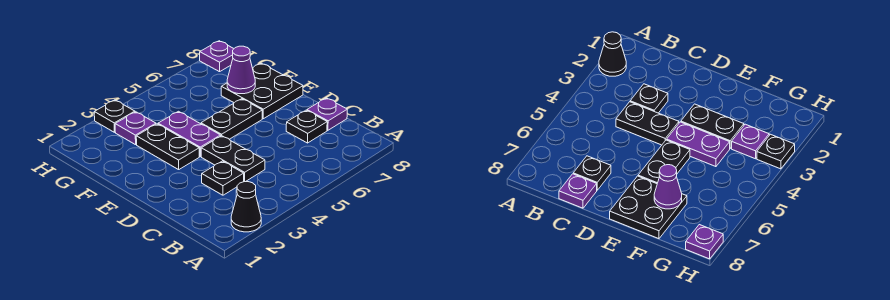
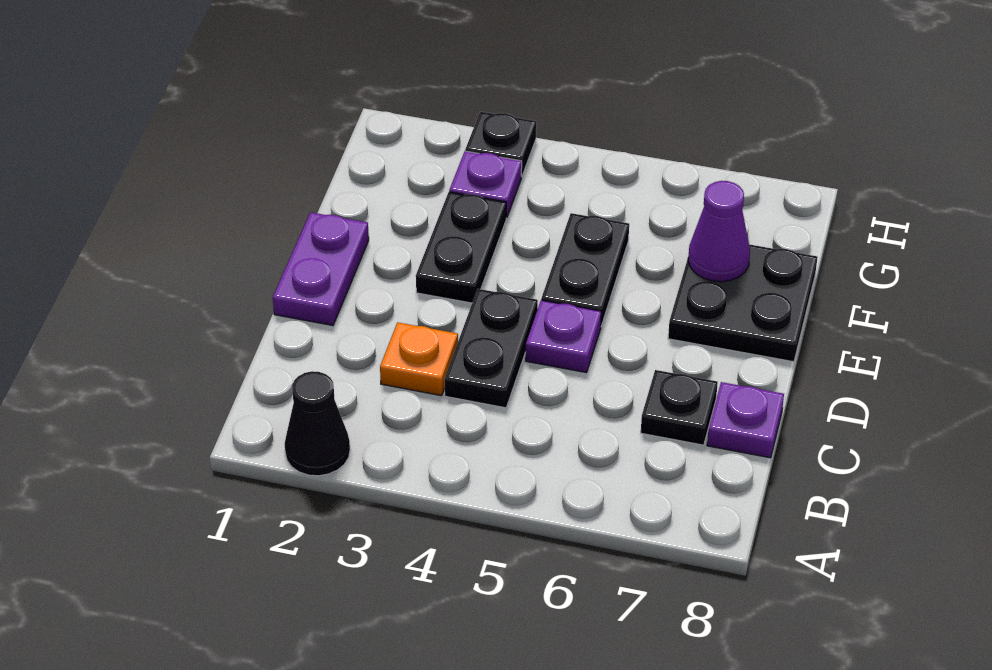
black plate C3 level 1 -> orange plate C3 level 1
purple plate E4:F4 level 1 -> purple plate D1:E1 level 1
black plate E5:E6 level 1 -> black plate E5:F5 level 1
purple plate H8 level 1 -> purple plate D5 level 1

